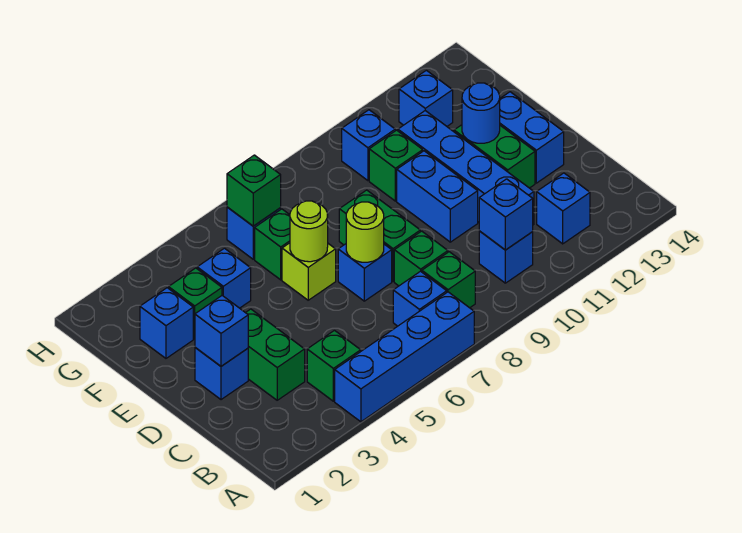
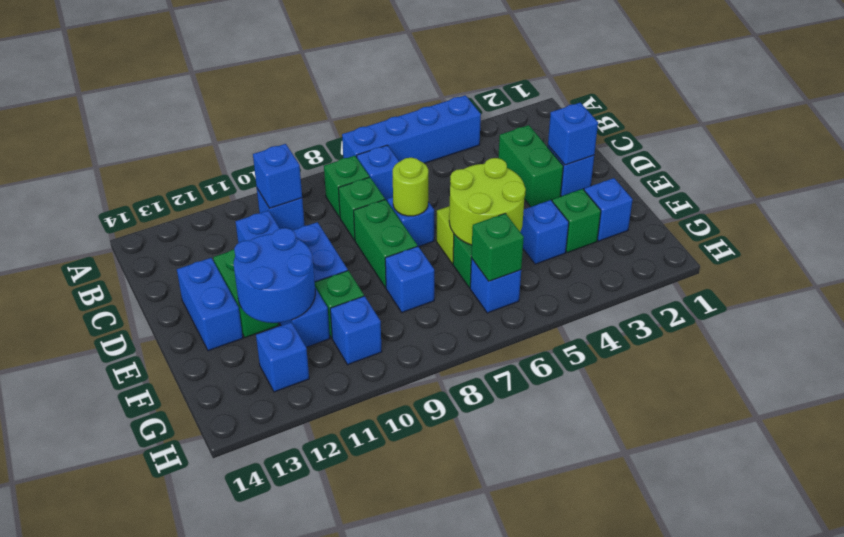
green brick B4 level 1 -> none
blue brick B12 level 1 -> blue brick F8 level 1
lime round brick E6 level 2 -> lime round brick E5:F6 level 2
blue round brick E12 level 2 -> blue round brick E11:F12 level 2

